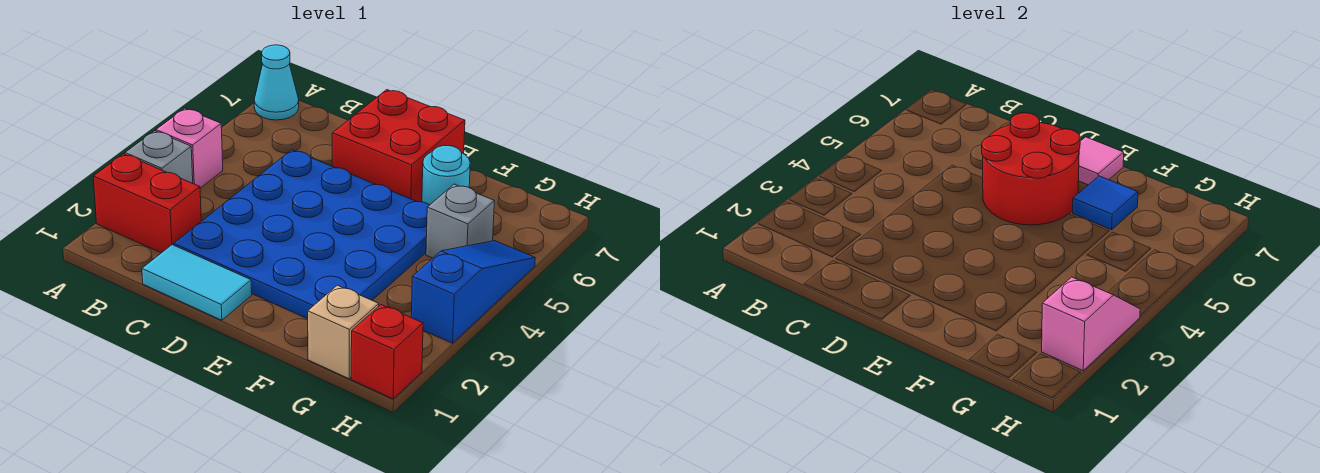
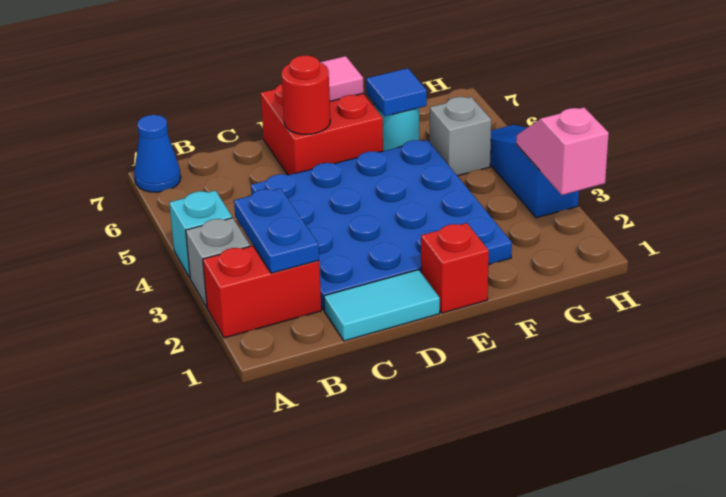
pink brick A4 level 1 -> cyan brick A4 level 1
cyan cone A7 level 1 -> blue cone A7 level 1
none -> blue plate B2:B3 level 2
red round brick D5:E6 level 2 -> red round brick D6 level 2
tan brick G1 level 1 -> none
red brick H1 level 1 -> red brick E1 level 1

